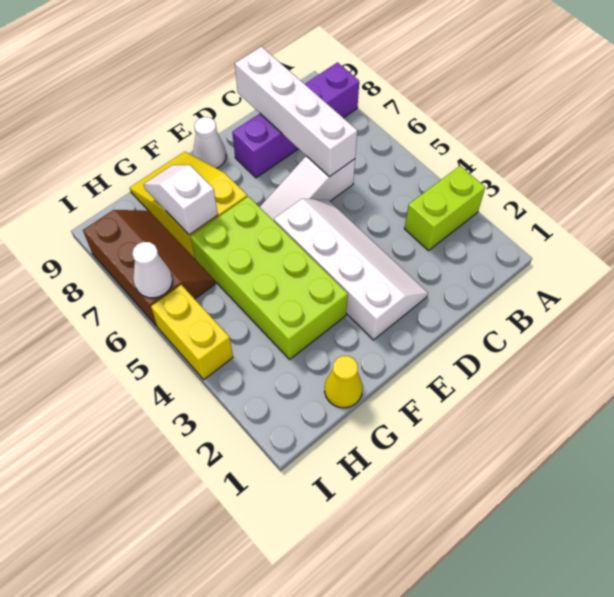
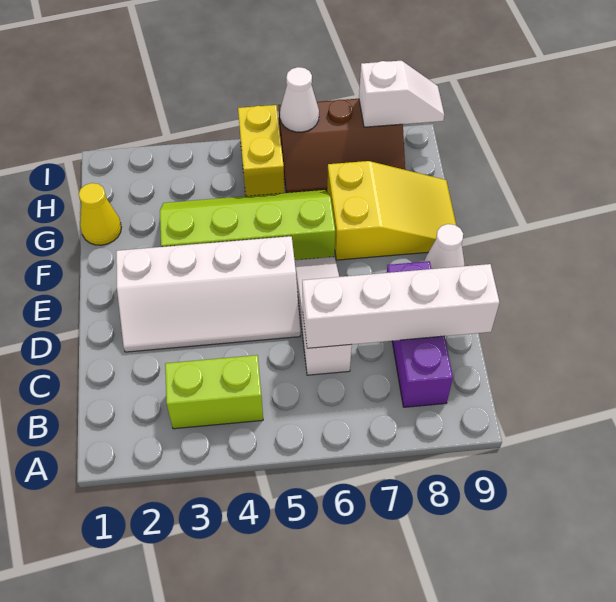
lime brick A3:B3 level 1 -> lime brick B3:B4 level 1
purple brick A8:D8 level 1 -> purple brick B8:D8 level 1
lime brick F3:G6 level 1 -> lime slope F3:G6 level 1 top F
white slope G7:G8 level 2 top 7 -> white slope I8:I9 level 2 top 8
yellow brick I4:I5 level 1 -> yellow brick H5:I5 level 1

